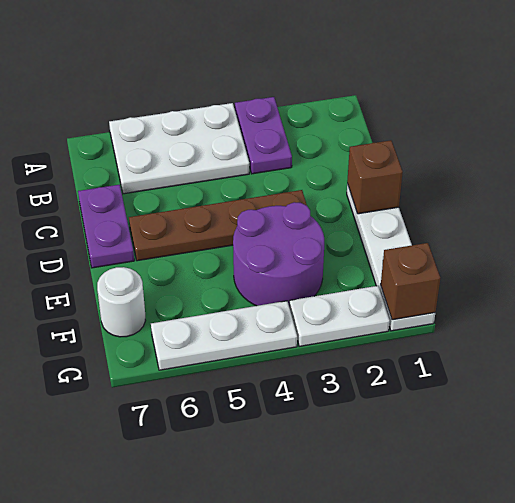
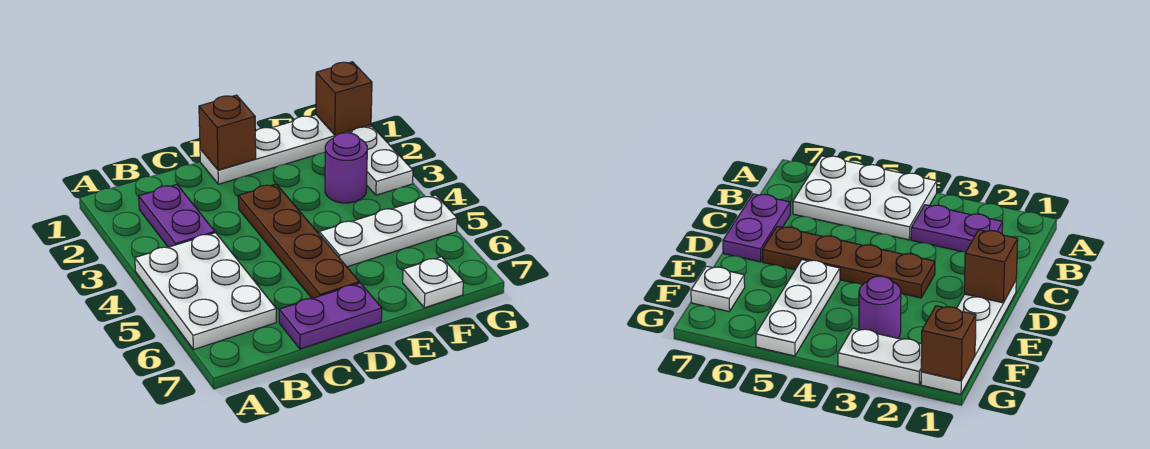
purple plate A3:B3 level 1 -> purple plate B2:B3 level 1
purple round brick E3:F4 level 1 -> purple round brick F3 level 1
white round brick F7 level 1 -> white plate F7 level 1
white plate G4:G6 level 1 -> white plate E5:G5 level 1

